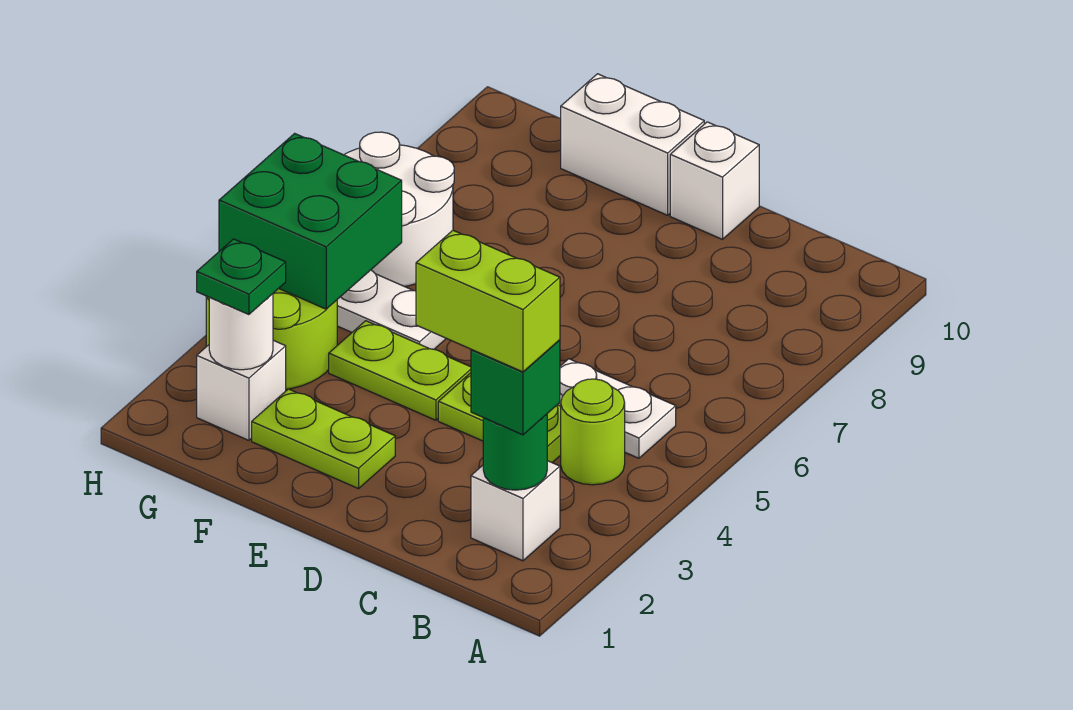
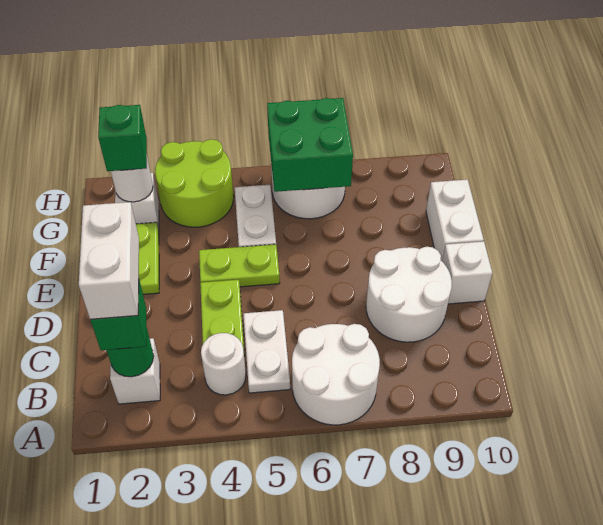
none -> white round brick A6:B7 level 1
lime brick B2:C2 level 4 -> white brick B2:C2 level 4
lime round brick B4 level 1 -> white round brick B4 level 1
none -> white round brick C8:D9 level 1
lime plate E4:F4 level 1 -> lime plate E4:E5 level 1
green plate G2 level 3 -> green brick G2 level 3
green brick G4:H5 level 2 -> green brick G6:H7 level 2

